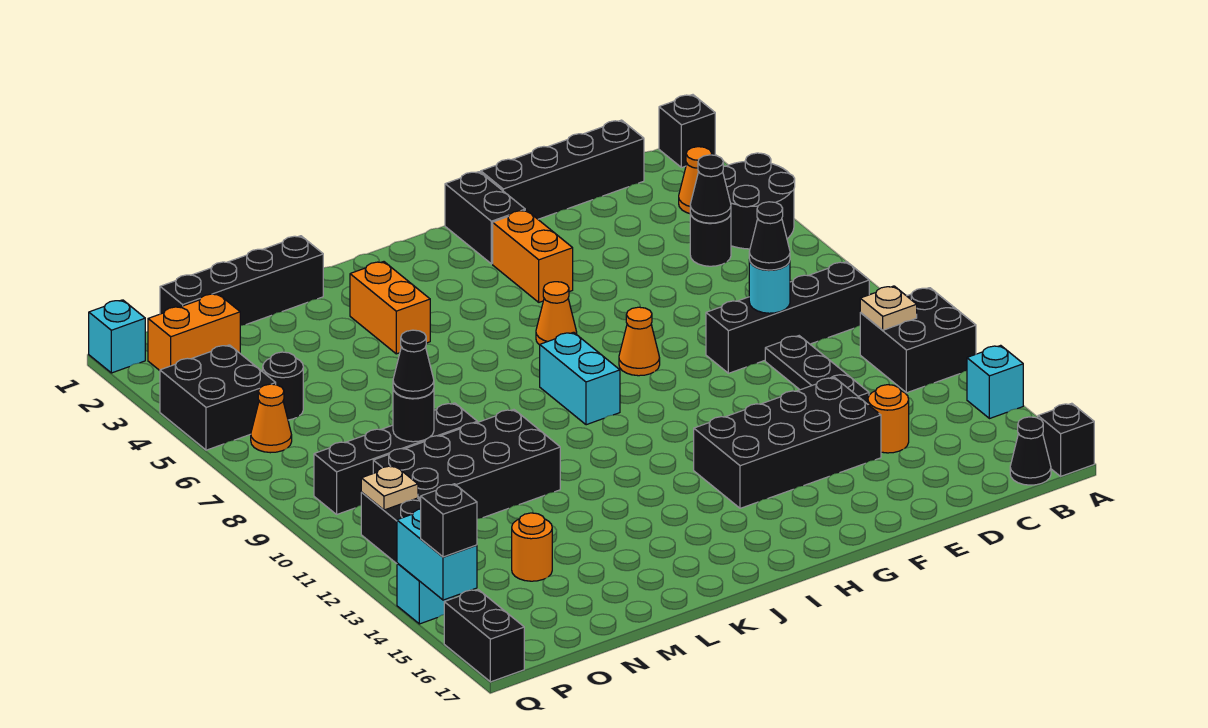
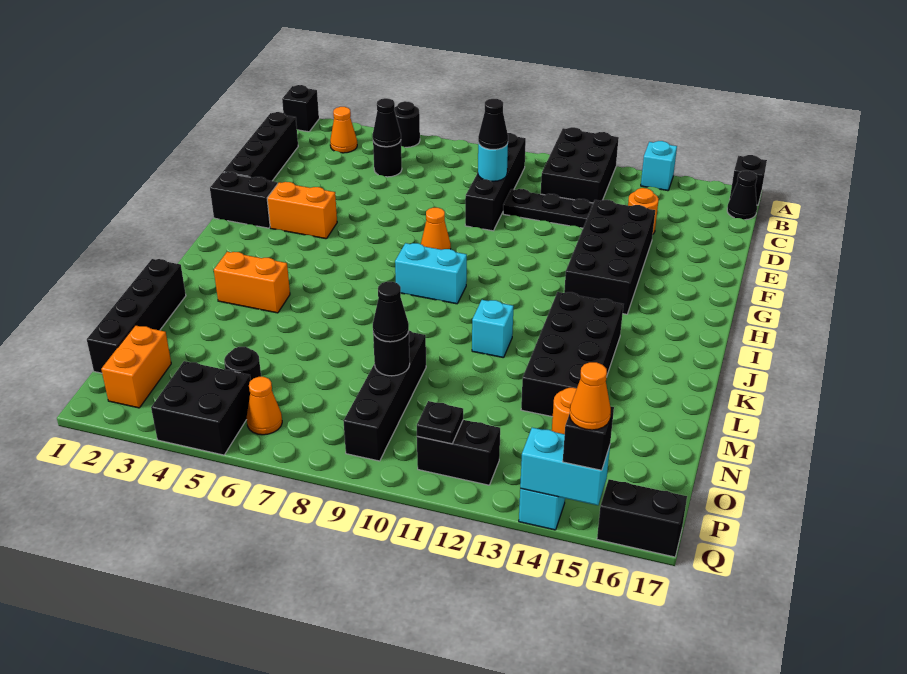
black round brick A4:B5 level 1 -> black round brick A5 level 1
black brick A11:B12 level 1 -> black brick A11:C12 level 1
tan plate B11 level 2 -> none
orange cone H6 level 1 -> orange cone Q15 level 4
black brick L10:O11 level 1 -> black brick J13:M14 level 1
tan plate P11 level 2 -> black plate P11 level 2
cyan brick Q1 level 1 -> cyan brick K11 level 1

